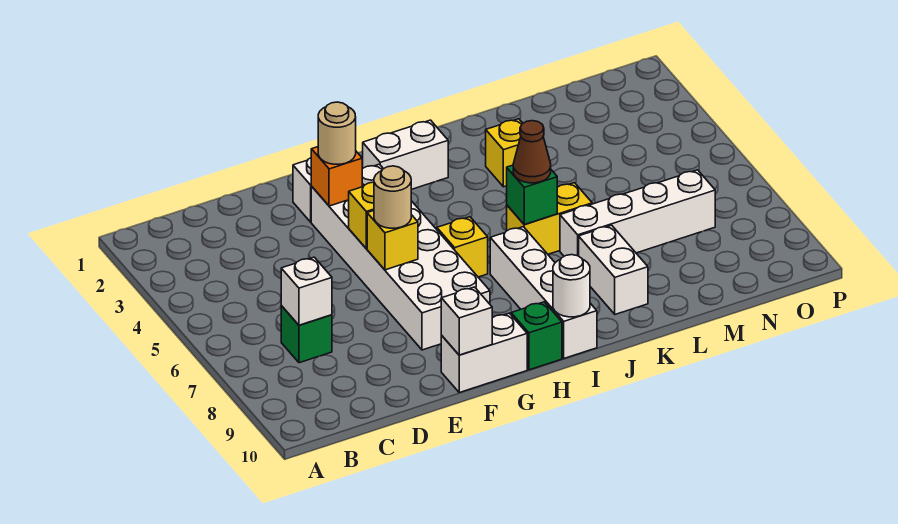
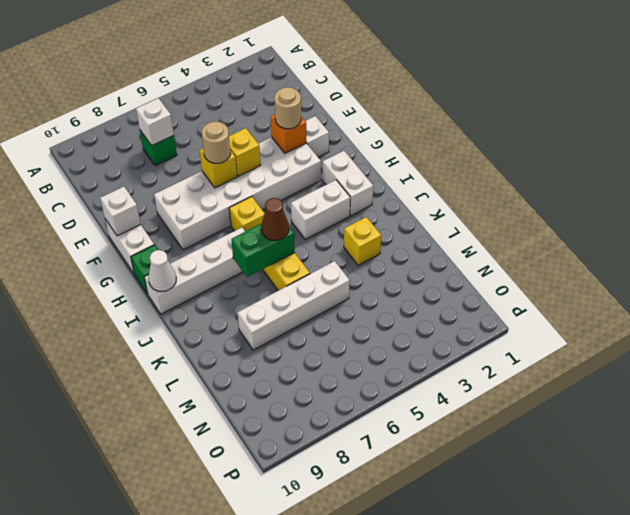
white round brick I10 level 2 -> white cone I10 level 2
green brick J6 level 2 -> green brick J6:J7 level 2
white brick K7:N7 level 1 -> white brick L5:L8 level 1
white brick K8:K9 level 1 -> white brick I3:I4 level 1

